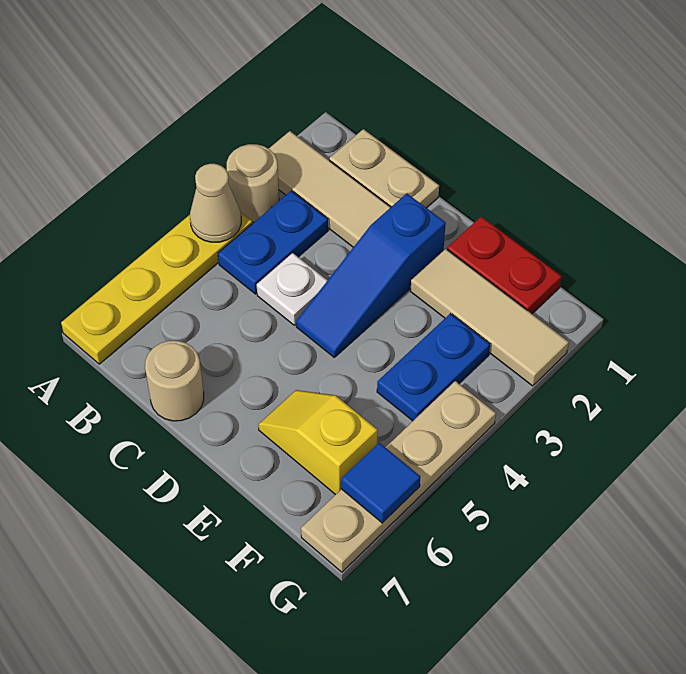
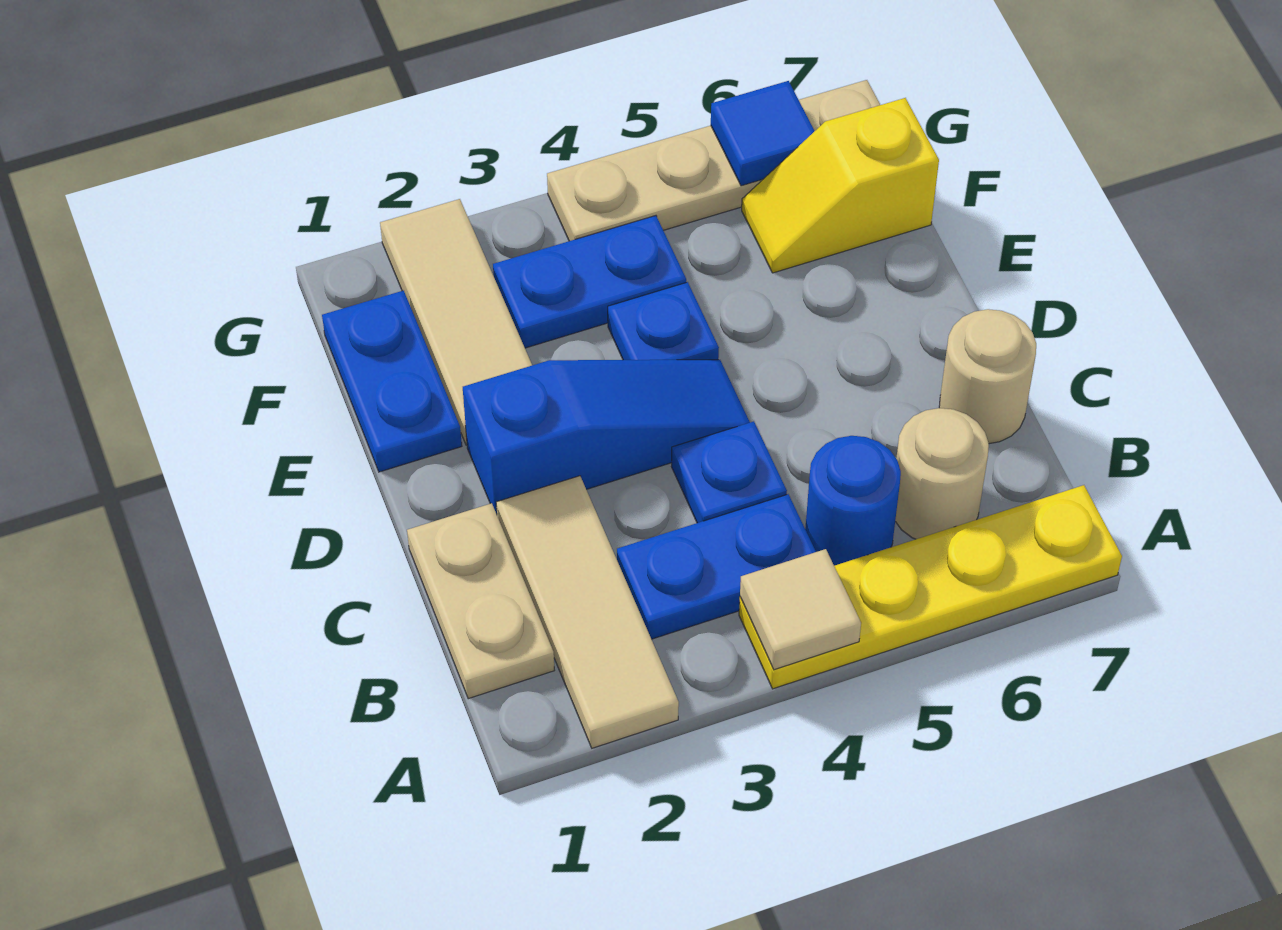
tan round brick A3 level 1 -> tan round brick B6 level 1
tan cone A4 level 2 -> tan tile A4 level 2
none -> blue round brick B5 level 1
white plate C4 level 1 -> blue plate C4 level 1
red plate E1:F1 level 1 -> blue plate E1:F1 level 1
none -> blue plate E4 level 1
yellow slope E6:F6 level 1 top F -> yellow slope F6:F7 level 1 top 7

